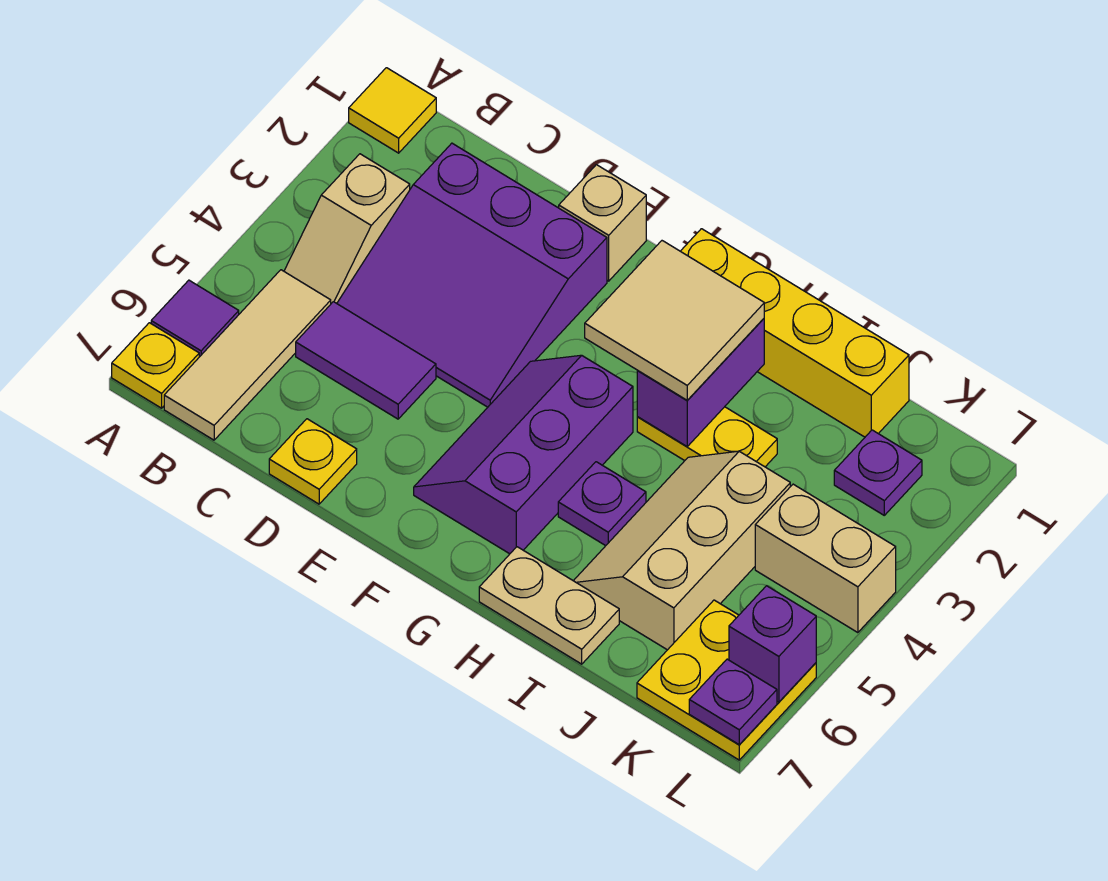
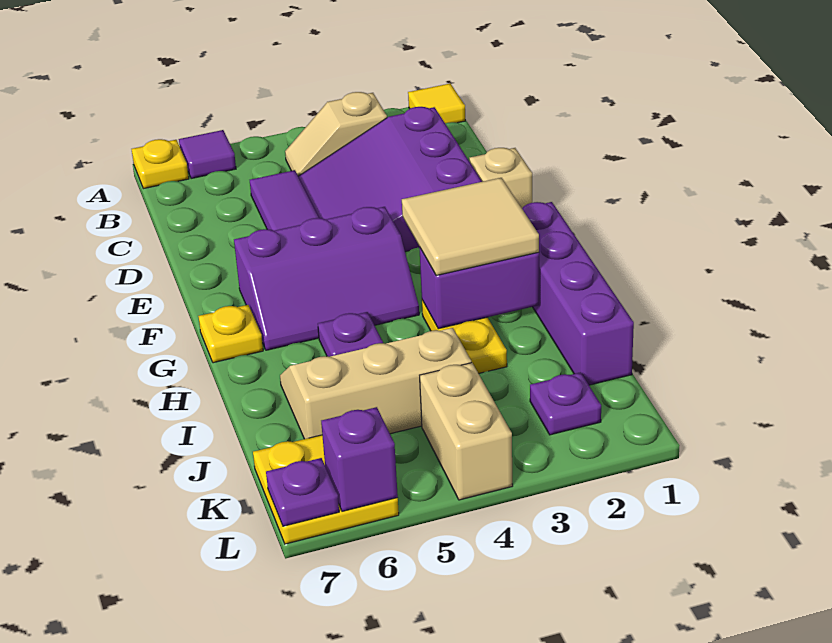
tan tile B5:B7 level 1 -> none
yellow plate D7 level 1 -> yellow plate G7 level 1
purple slope F4:G6 level 1 top G -> purple slope F4:G6 level 1 top F
yellow brick G1:J1 level 1 -> purple brick G1:J1 level 1
tan plate H7:I7 level 1 -> none

